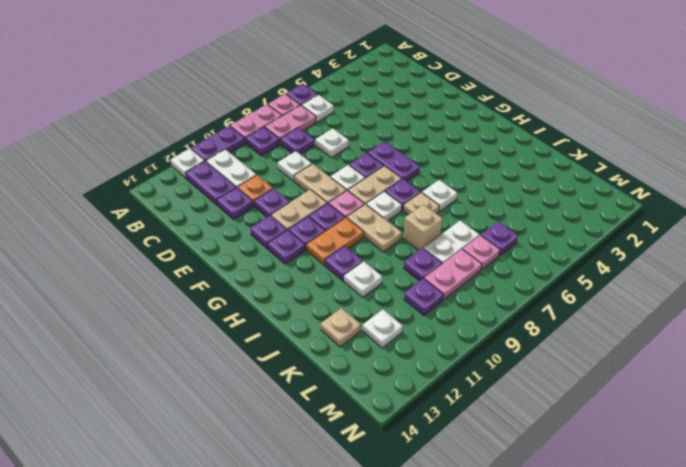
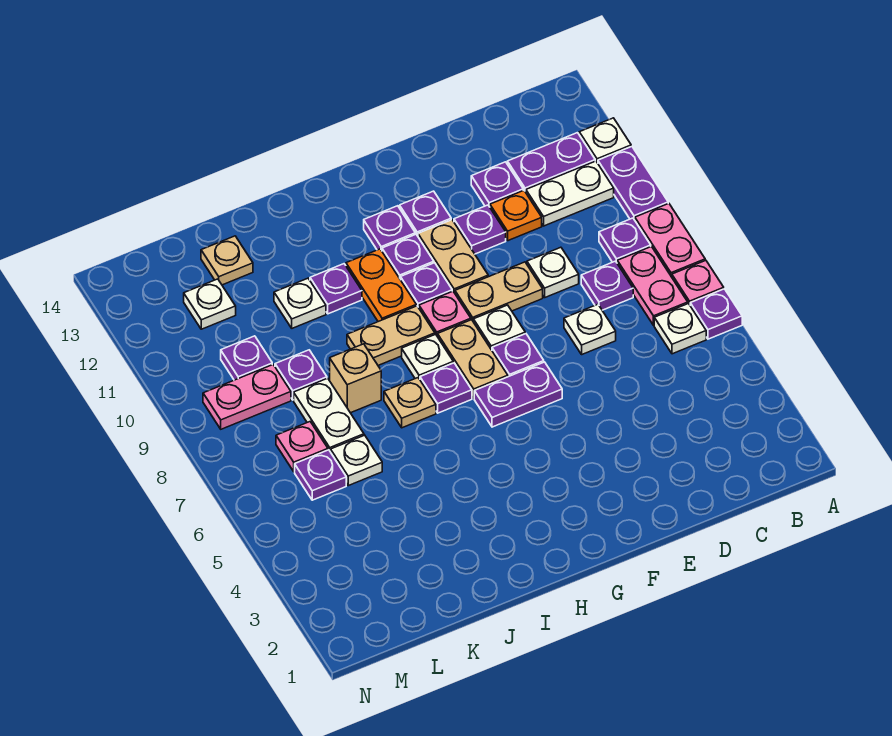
white plate I6 level 1 -> white plate K6 level 1
pink plate L8:L9 level 1 -> pink plate L9:M9 level 1

